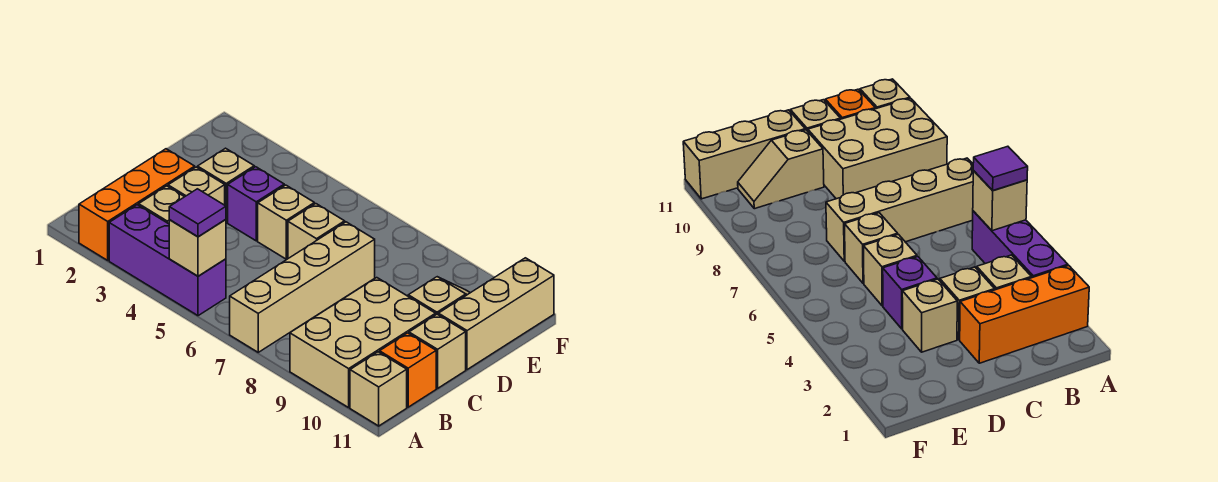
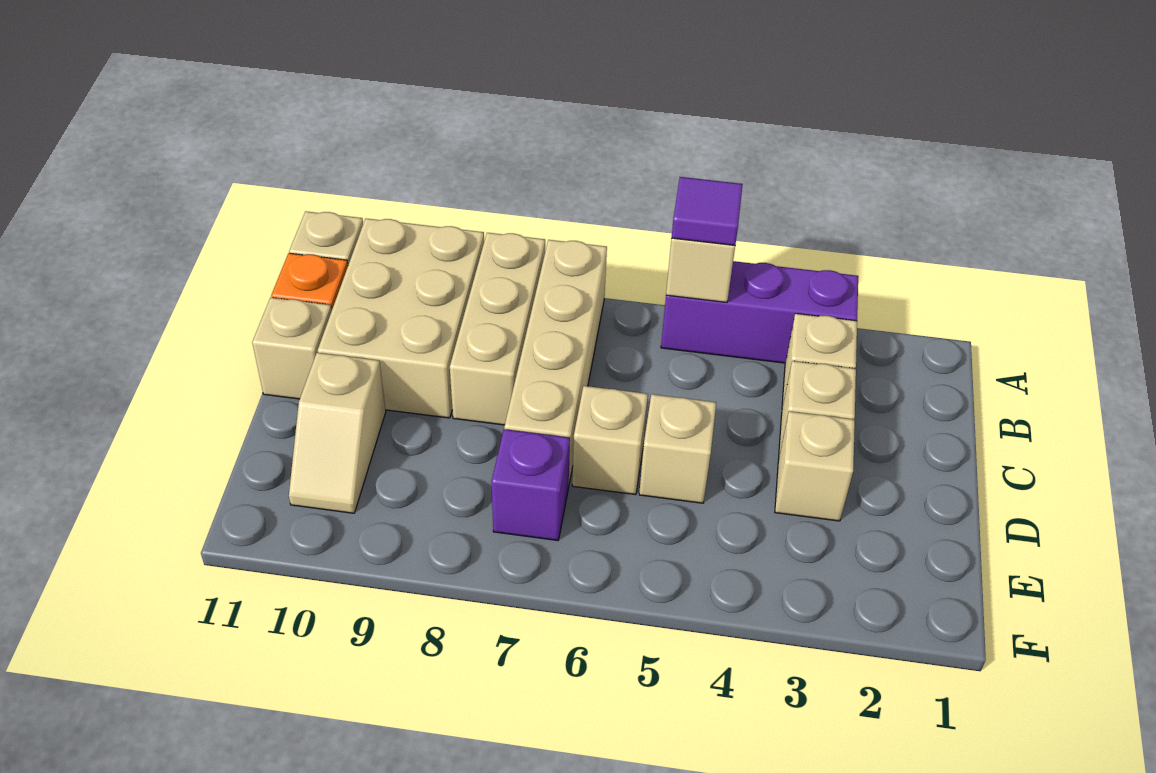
orange brick A2:C2 level 1 -> none
purple brick D4 level 1 -> purple brick E7 level 1
tan brick D11:F11 level 1 -> tan brick A8:C8 level 1

